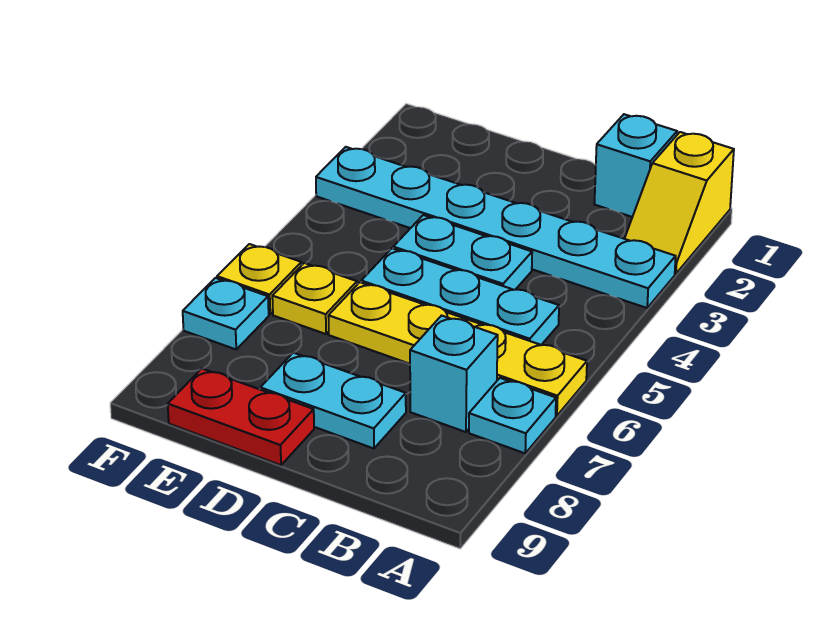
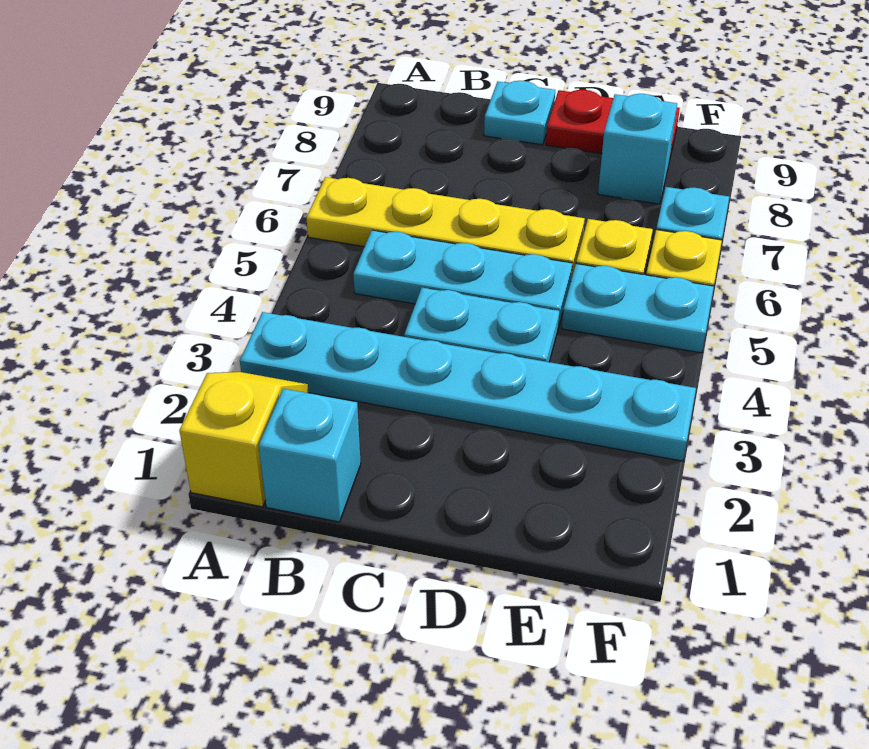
cyan plate A7 level 1 -> cyan plate C9 level 1
cyan brick B7 level 1 -> cyan brick E8 level 1
cyan plate C8:D8 level 1 -> cyan plate E5:F5 level 1

